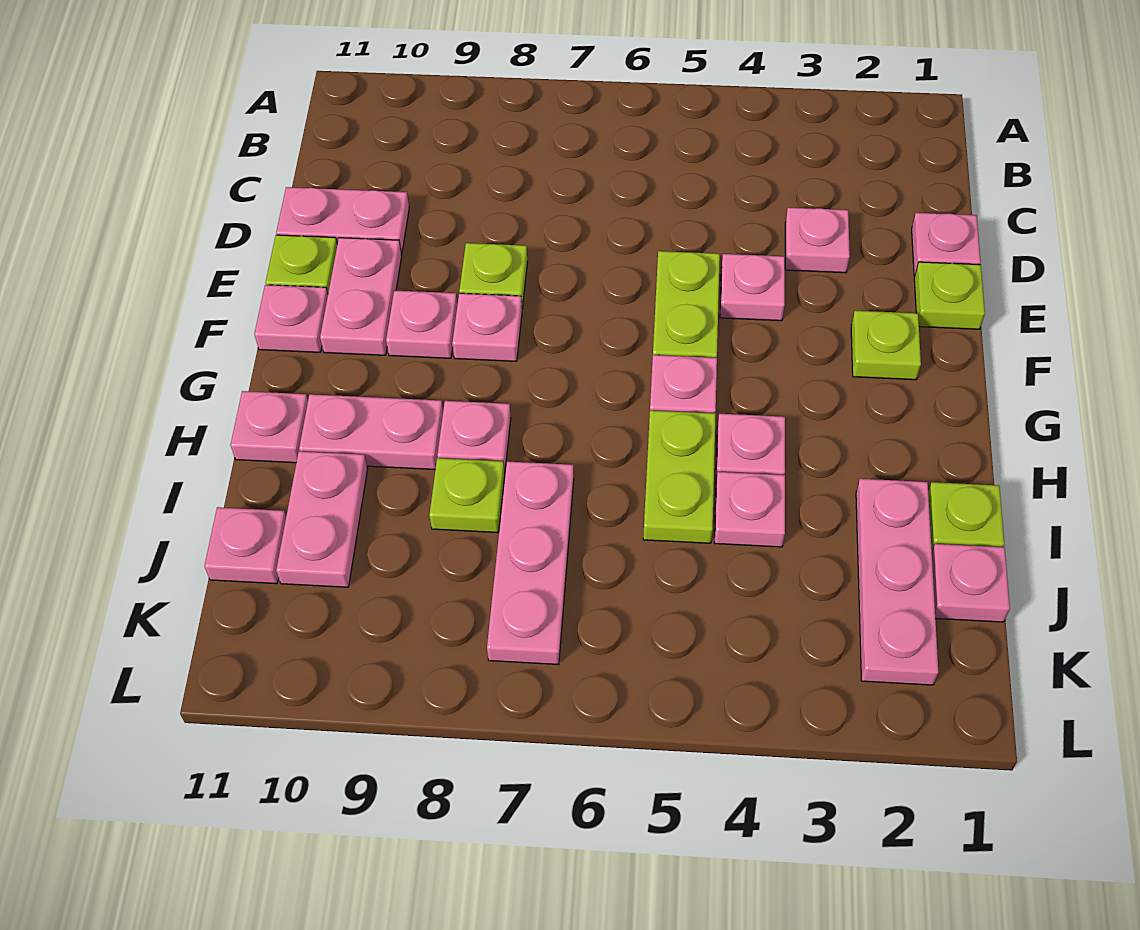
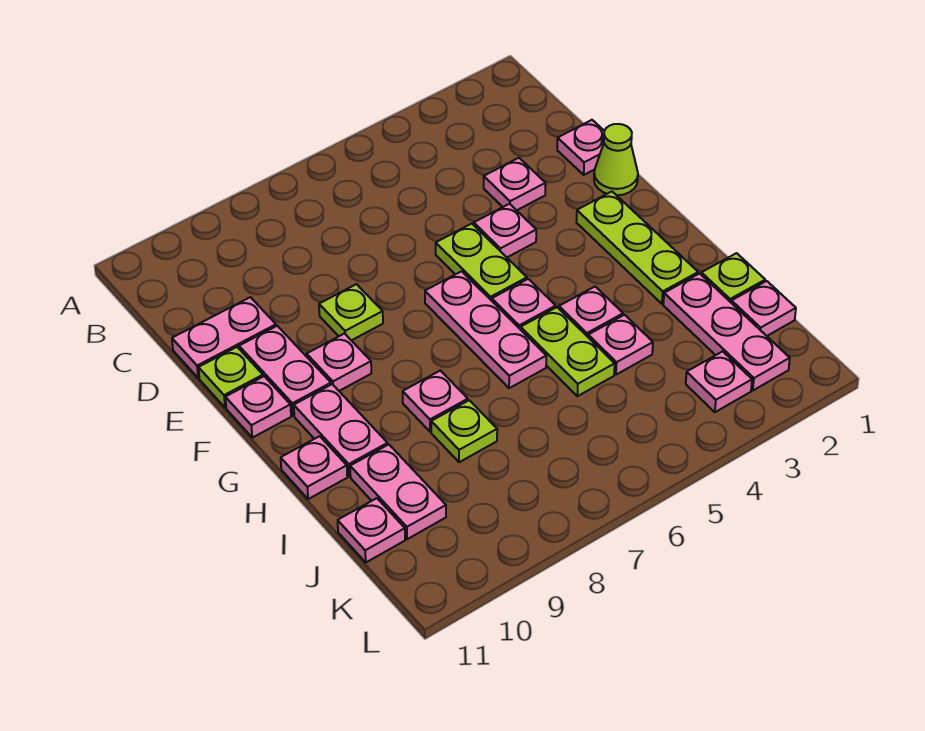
lime plate E1 level 1 -> lime cone E1 level 1
lime plate F2 level 1 -> lime plate F2:H2 level 1
pink plate F8 level 1 -> pink plate K3 level 1
pink plate H9:H10 level 1 -> pink plate G10:H10 level 1
pink plate I7:K7 level 1 -> pink plate F6:H6 level 1

